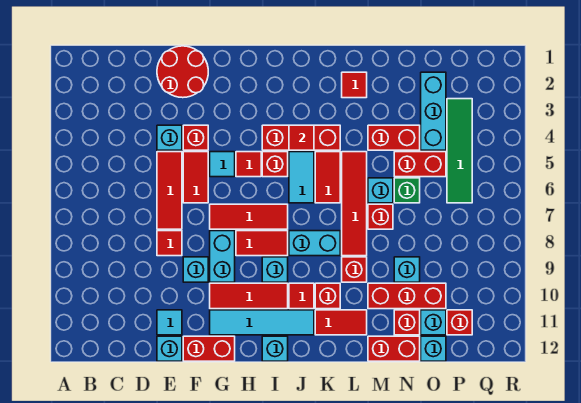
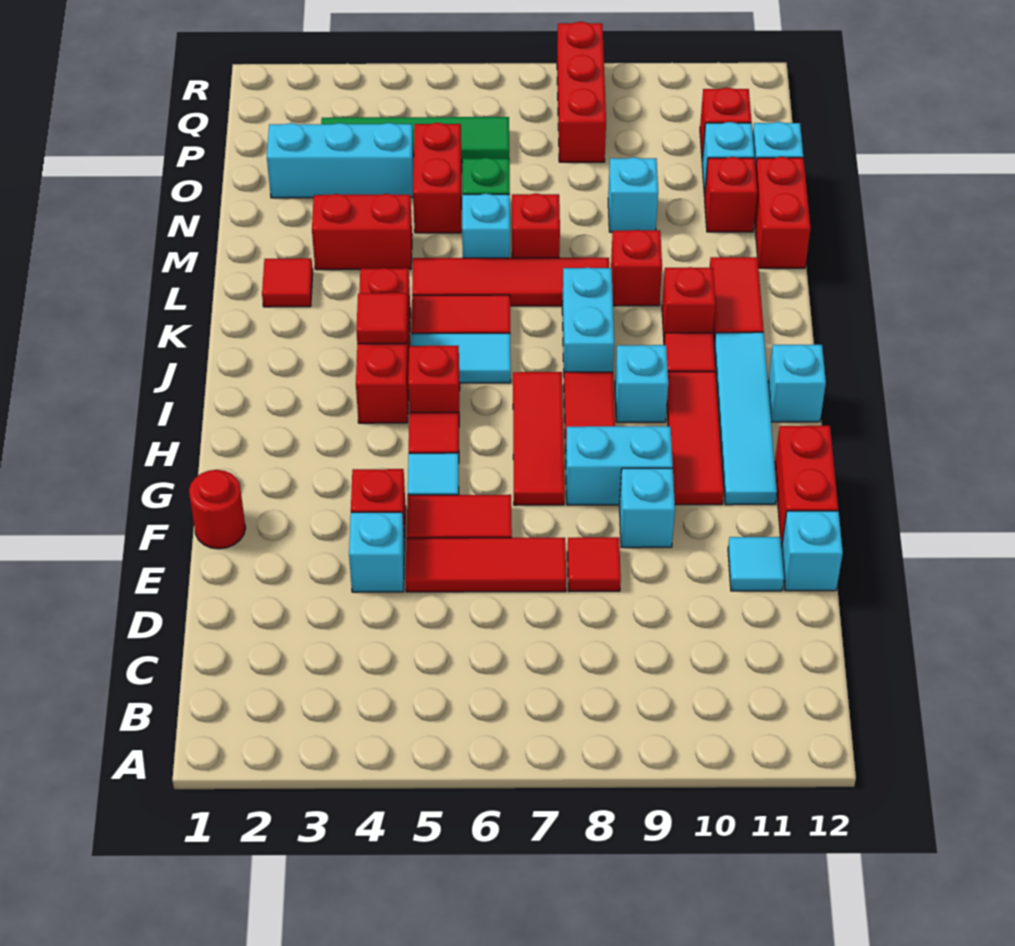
red round brick E1:F2 level 1 -> red round brick F1 level 1
red brick M4:N4 level 1 -> red brick M3:M4 level 1
red brick M10:O10 level 1 -> red brick P8:R8 level 1

